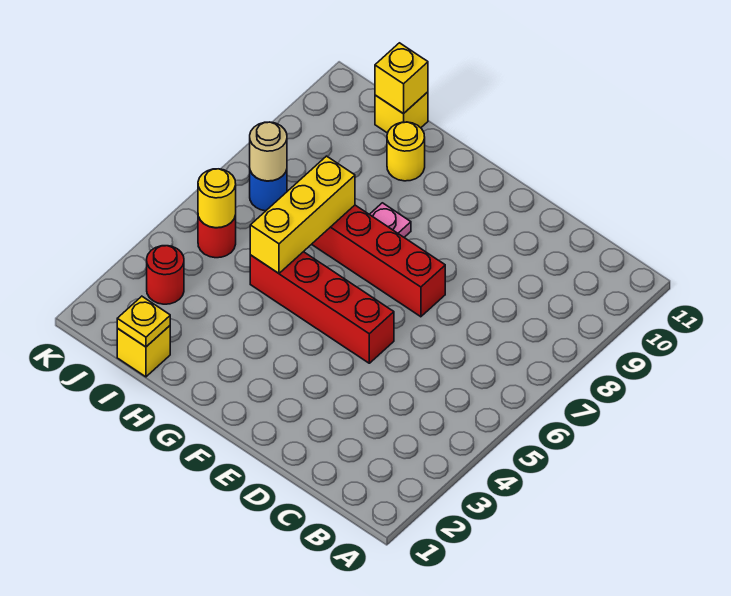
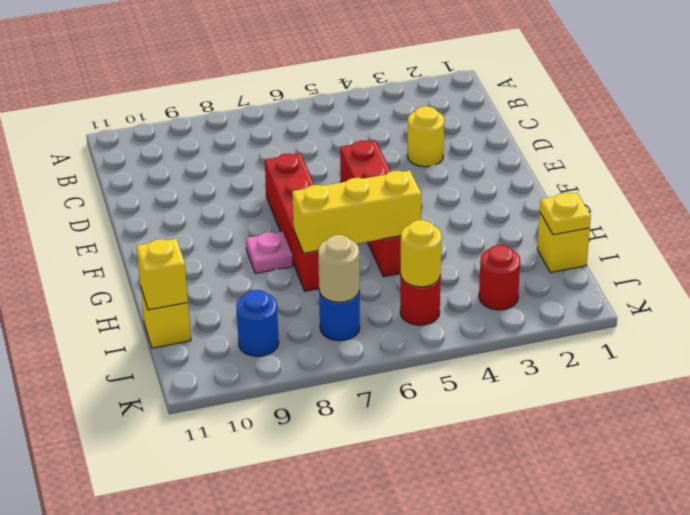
yellow round brick H10 level 1 -> yellow round brick D3 level 1
none -> blue round brick J9 level 1

